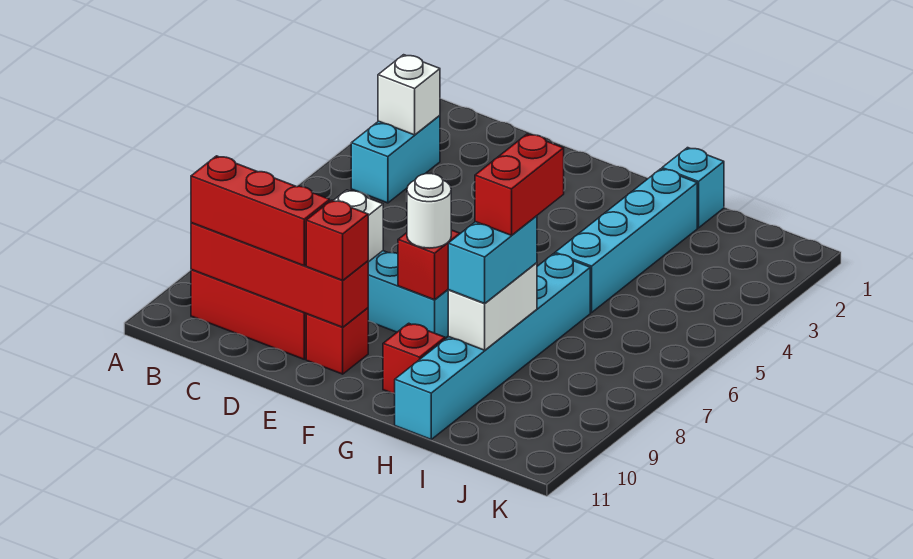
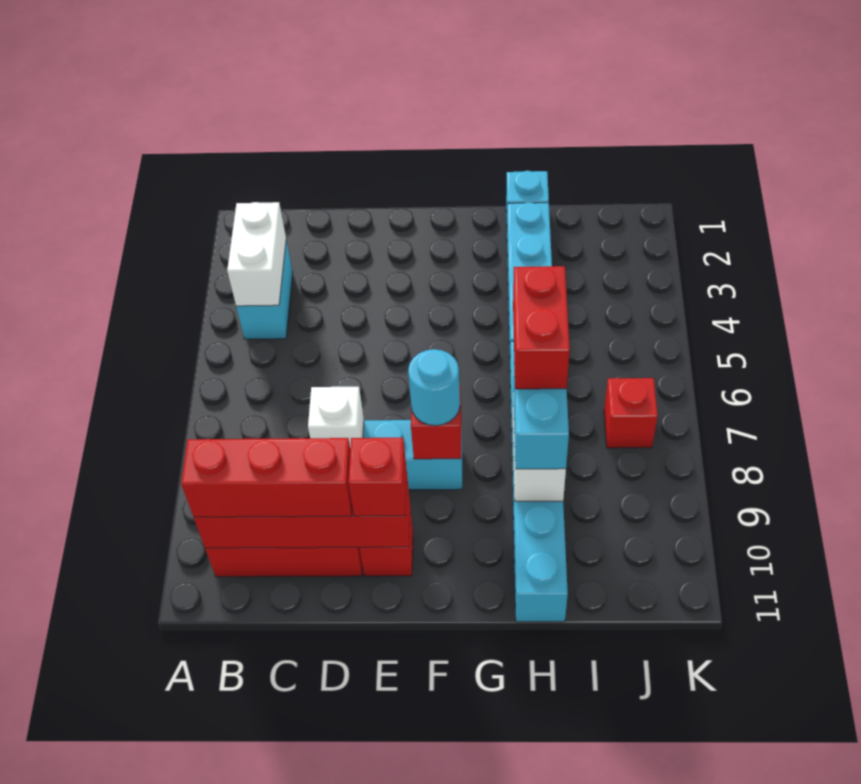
white brick B3 level 2 -> white brick B3:B4 level 2
white round brick F8 level 3 -> cyan round brick F8 level 3
red brick G10 level 1 -> red brick J7 level 1

